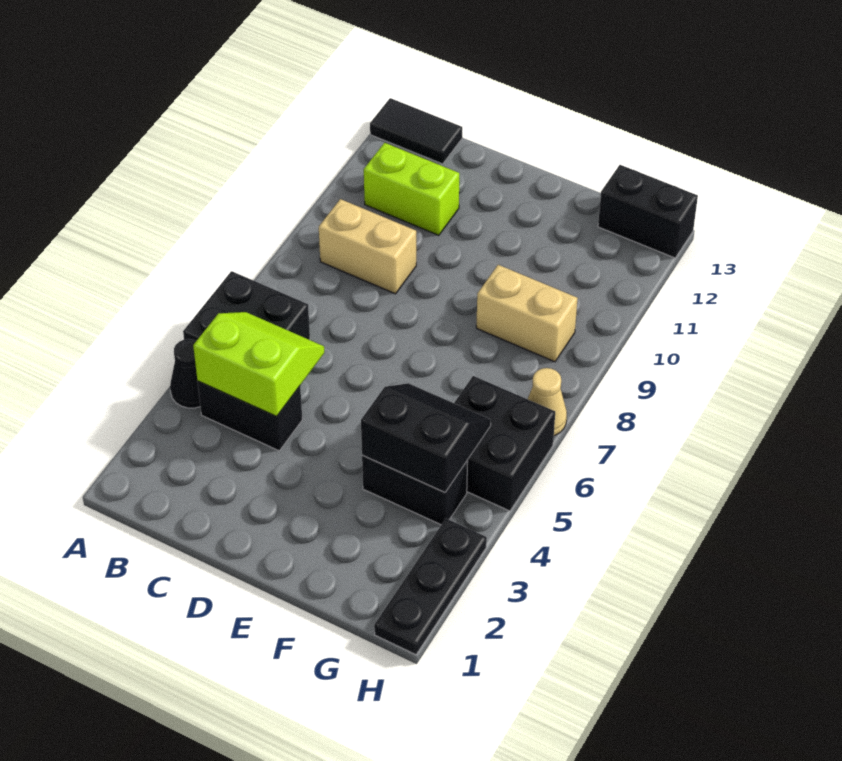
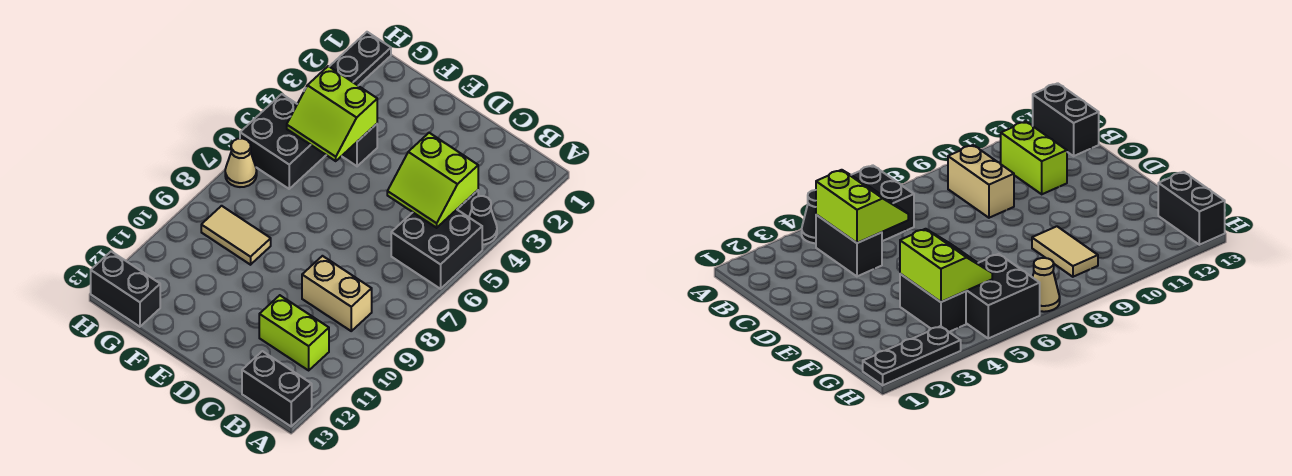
black tile A13:B13 level 1 -> black brick A13:B13 level 1
black slope F4:G5 level 2 top 4 -> lime slope F4:G5 level 2 top 4
tan brick F9:G9 level 1 -> tan tile F9:G9 level 1

